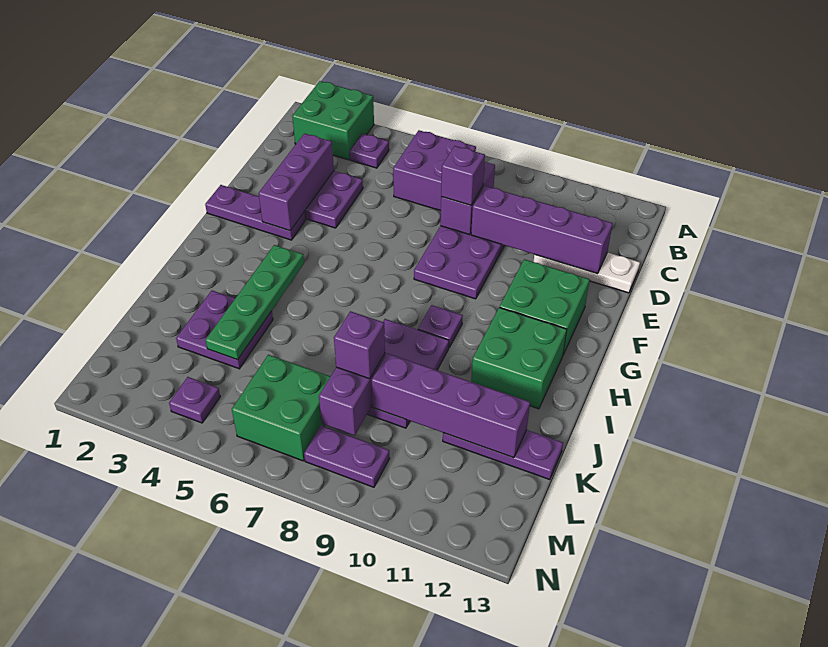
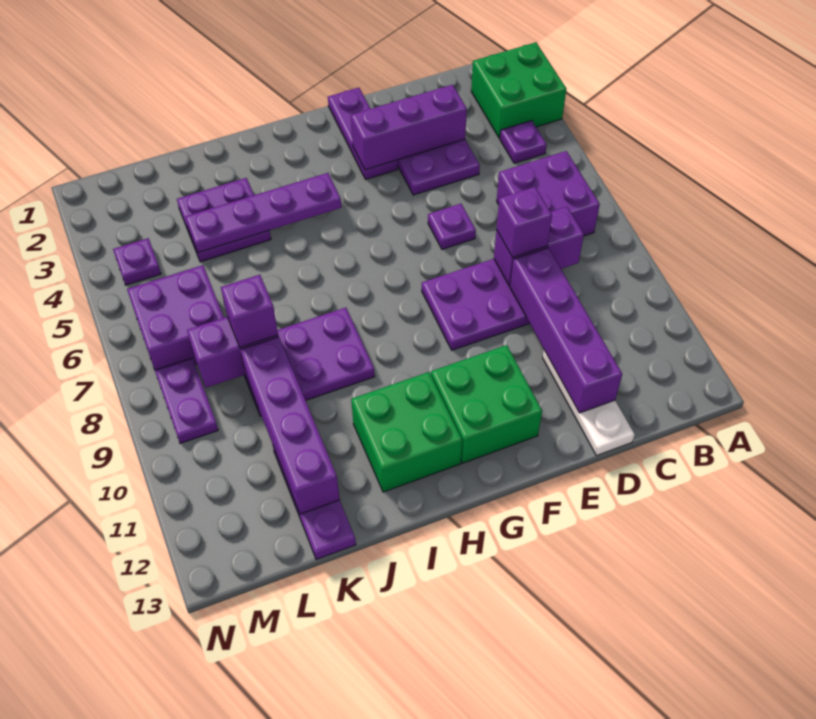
green plate H4:K4 level 2 -> purple plate H4:K4 level 2
purple plate H9 level 1 -> purple plate E6 level 1
green brick L6:M7 level 1 -> purple brick L6:M7 level 1

